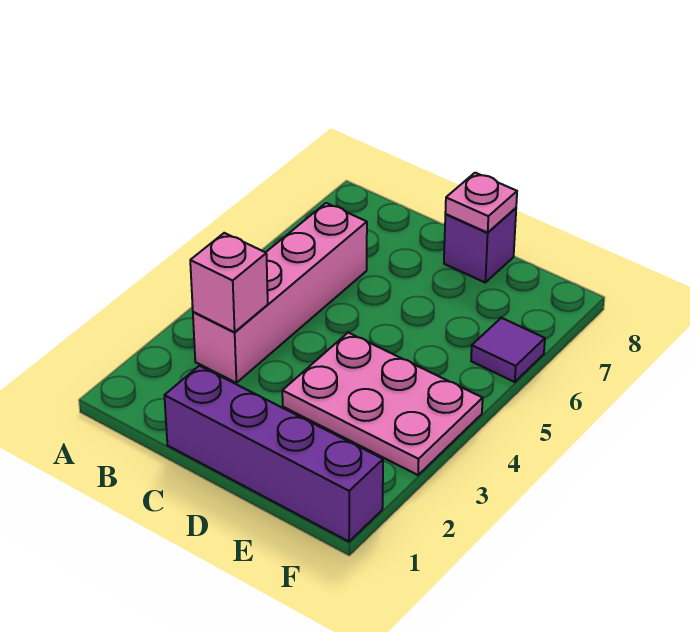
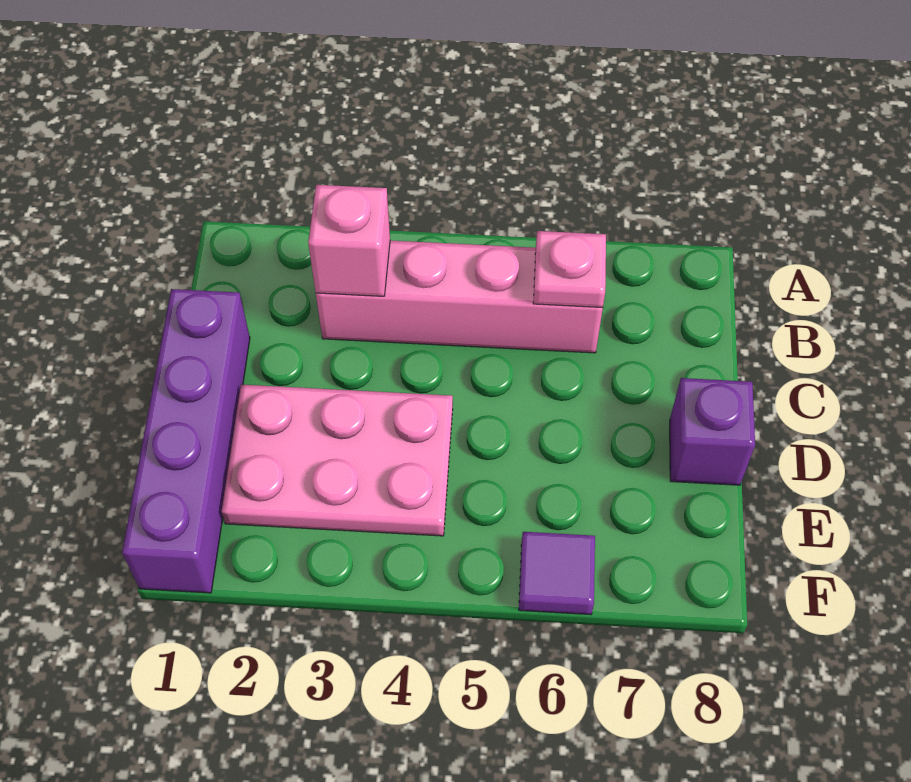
pink plate D3:F4 level 1 -> pink plate D2:E4 level 1
pink plate D8 level 2 -> pink plate B6 level 2

